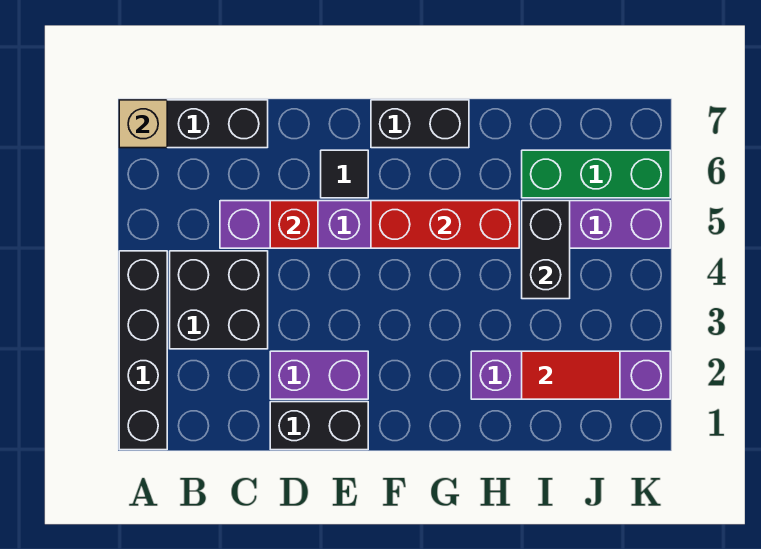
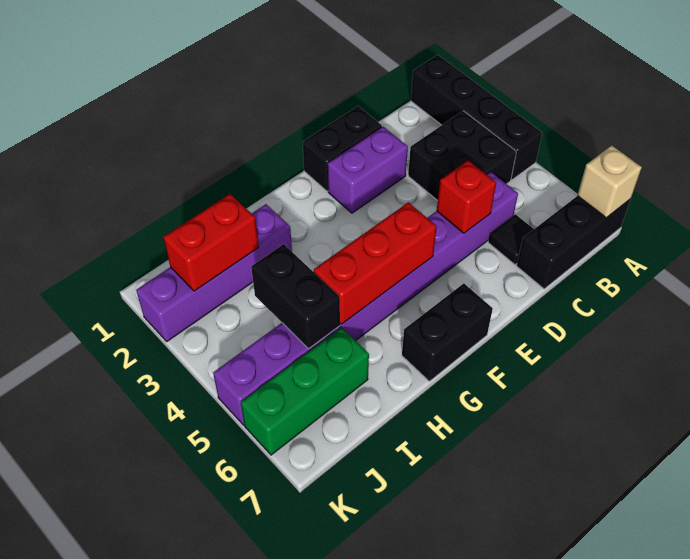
black tile E6 level 1 -> black tile C6 level 1
red tile I2:J2 level 2 -> red brick I2:J2 level 2

